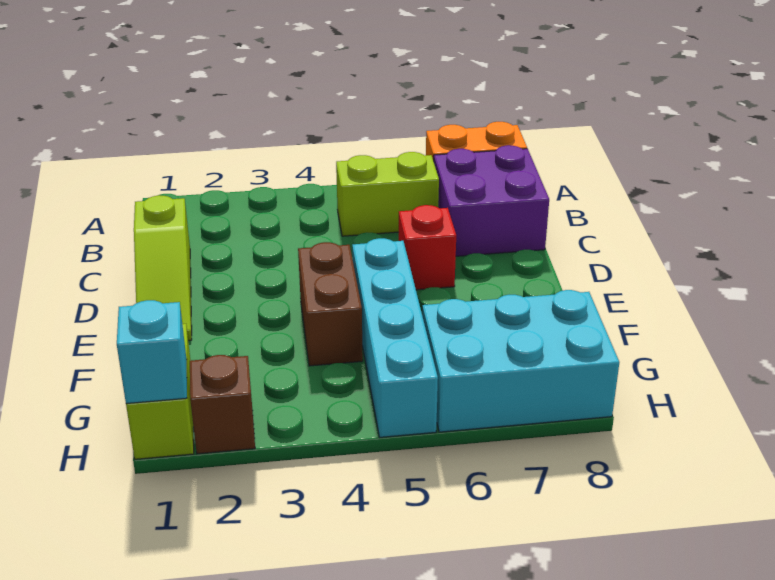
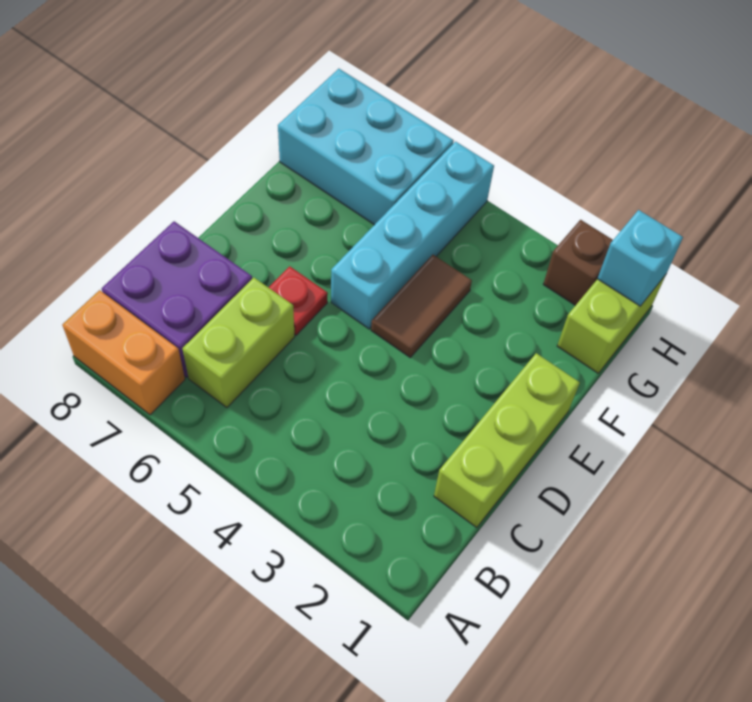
lime brick B5:B6 level 1 -> lime brick B6:C6 level 1
lime slope C1:E1 level 1 top C -> lime brick C1:E1 level 1
red brick D6 level 1 -> red plate D6 level 1
brown brick E4:F4 level 1 -> brown tile E4:F4 level 1

